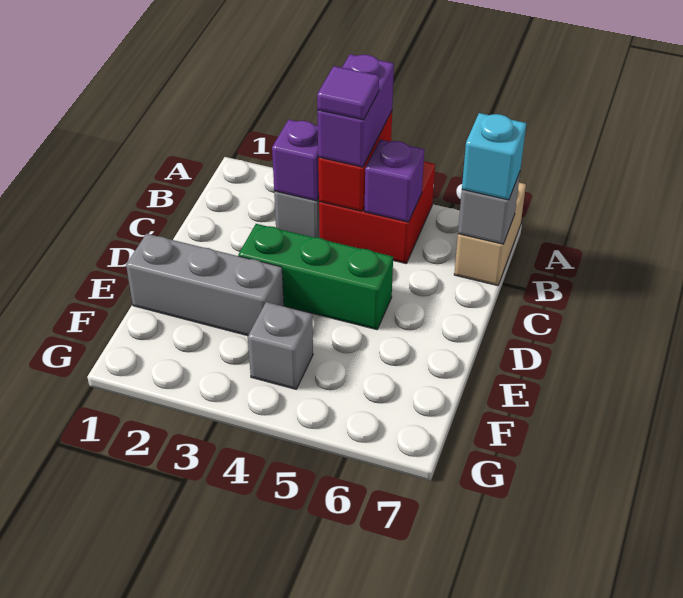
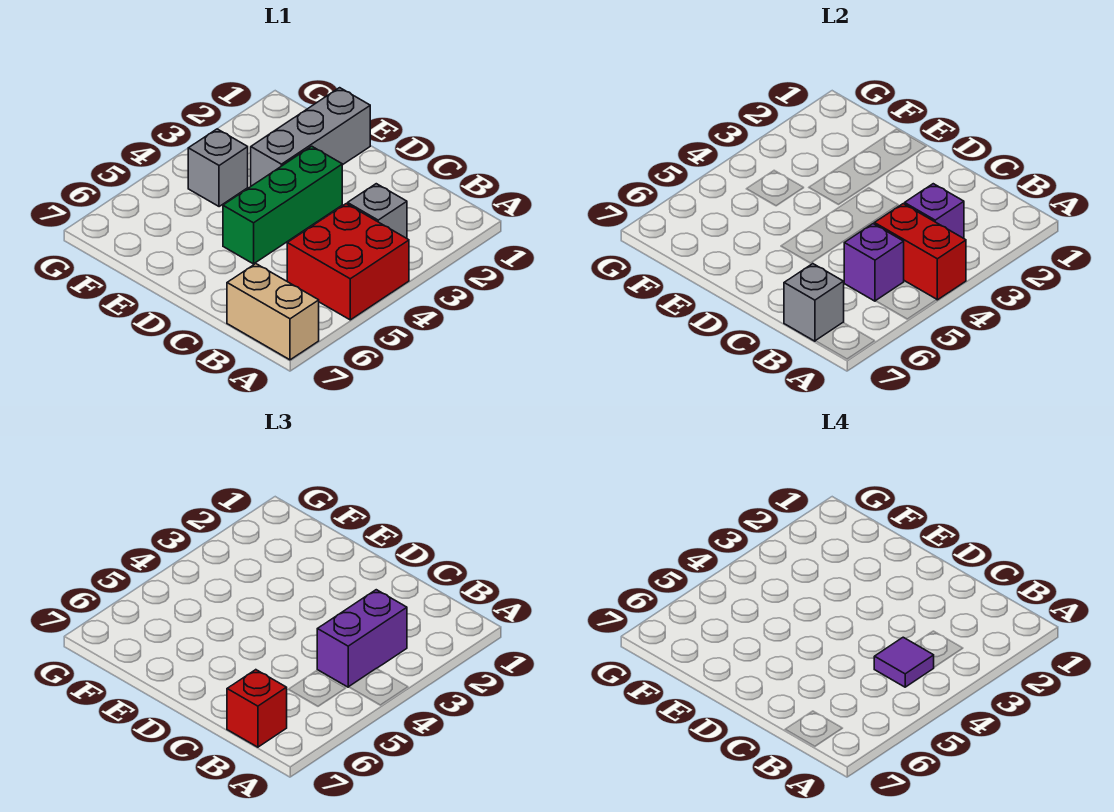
purple brick A4:B4 level 3 -> purple brick B3:B4 level 3
cyan brick B7 level 3 -> red brick B7 level 3

